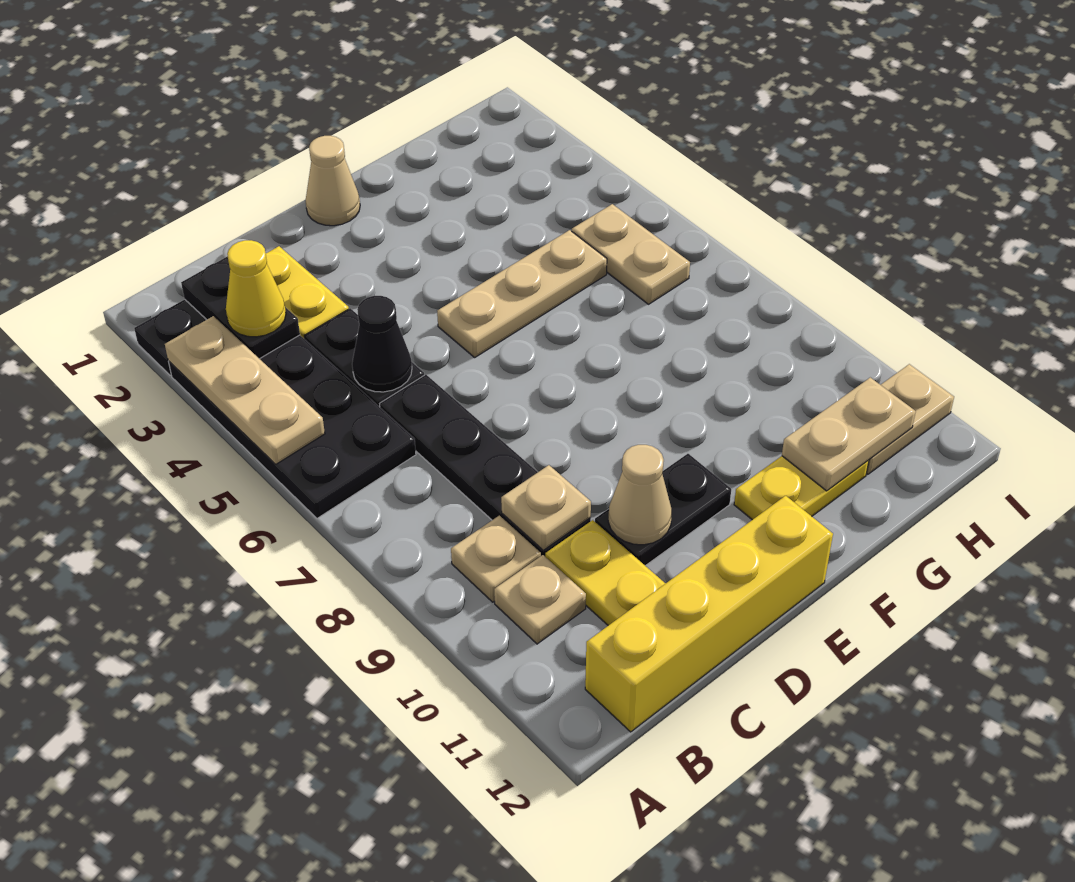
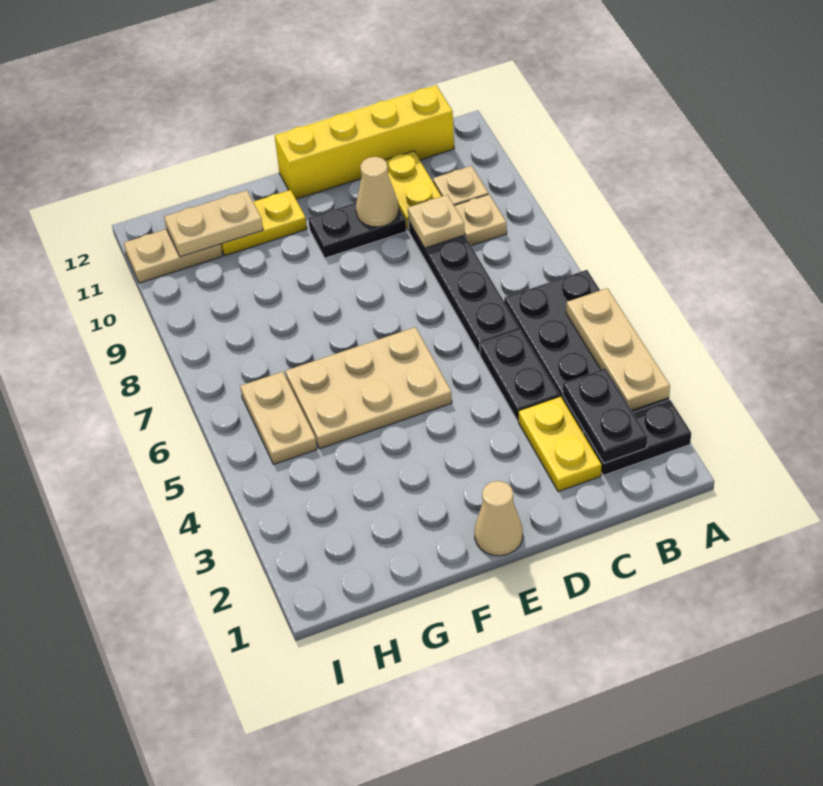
yellow cone B3 level 3 -> none
black cone C5 level 2 -> none
tan plate E5:G5 level 1 -> tan plate E5:G6 level 1

